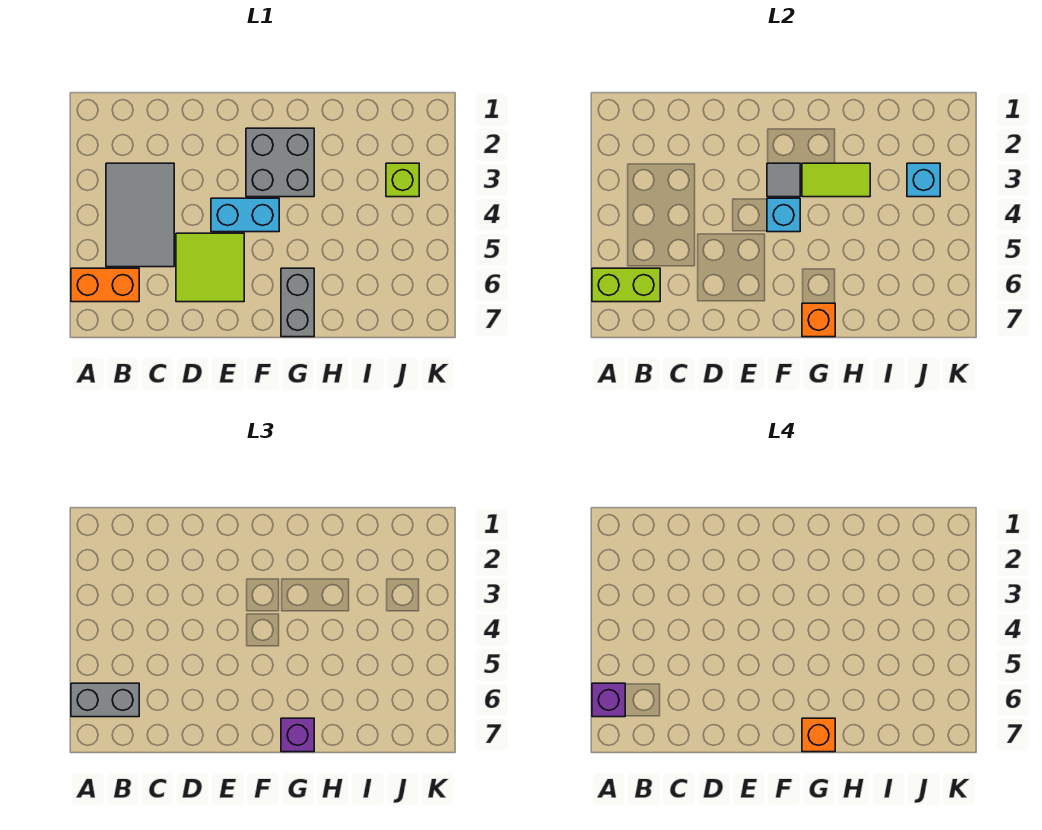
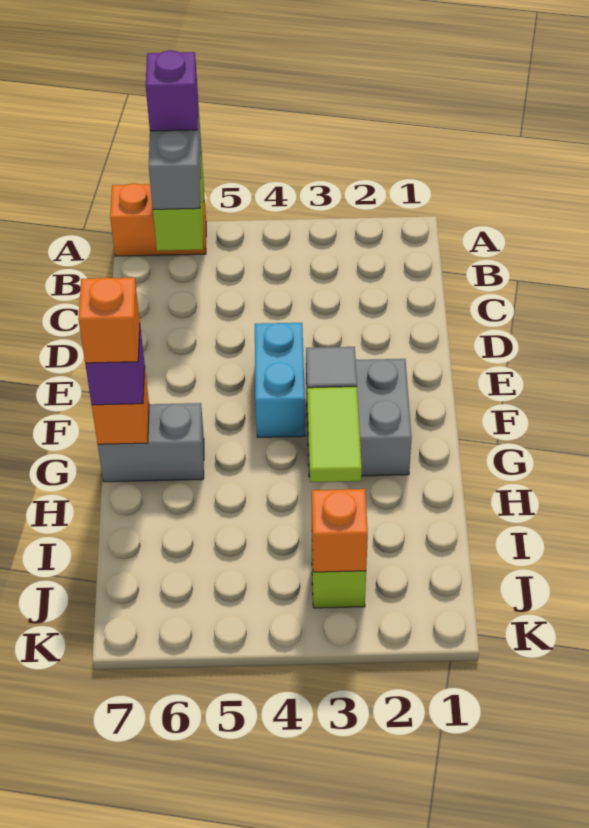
orange brick A6:B6 level 1 -> orange brick A6:A7 level 1
grey tile B3:C5 level 1 -> none
lime tile D5:E6 level 1 -> none
cyan brick F4 level 2 -> none
cyan brick J3 level 2 -> orange brick J3 level 2

